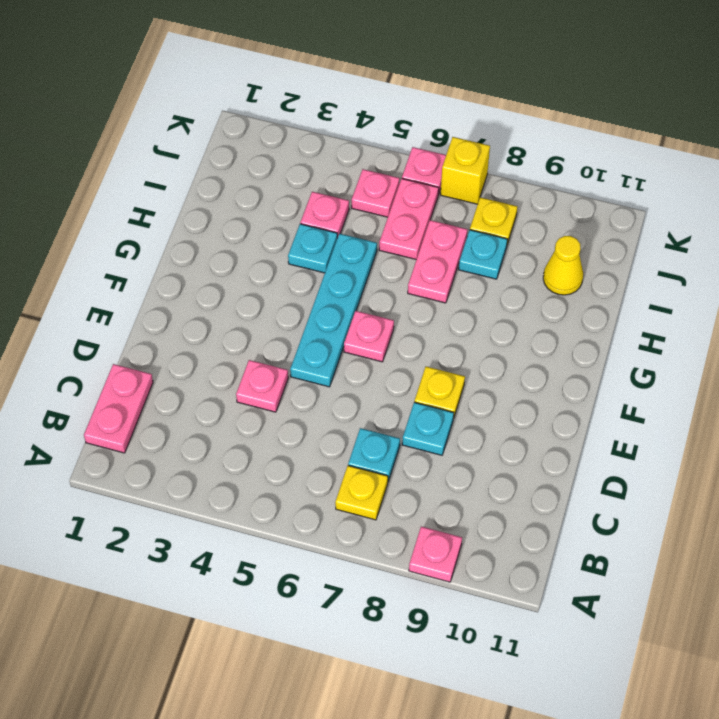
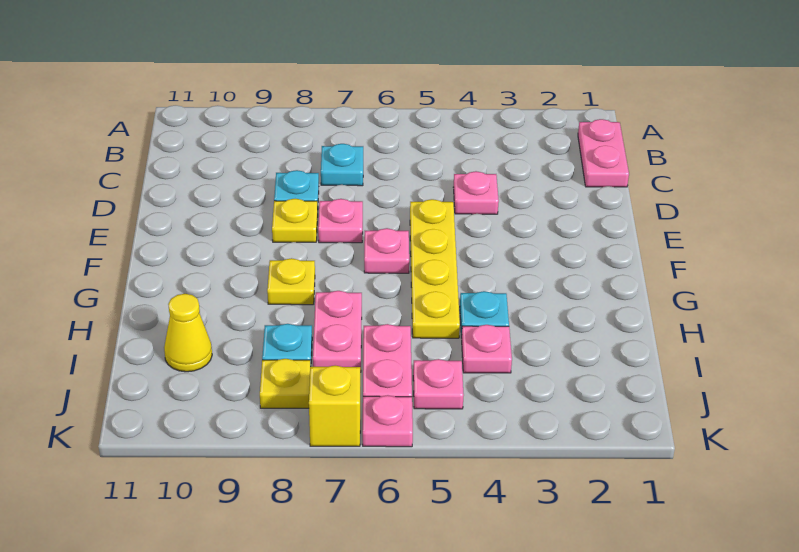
pink plate A9 level 1 -> pink plate E7 level 1
yellow plate B7 level 1 -> yellow plate G8 level 1
cyan plate E5:H5 level 1 -> yellow plate E5:H5 level 1

